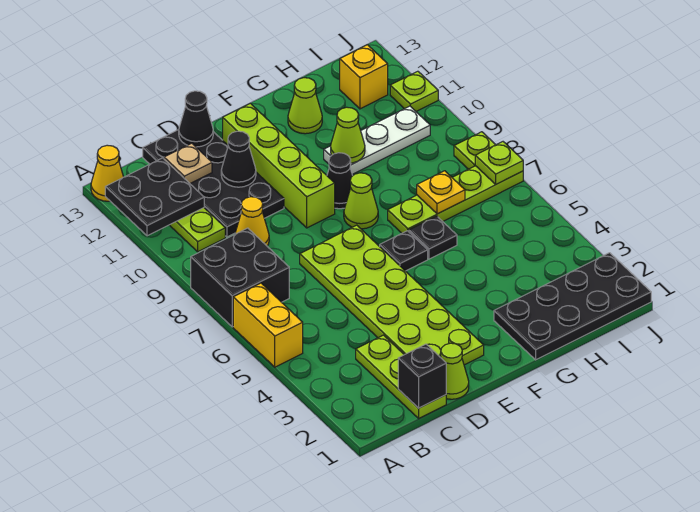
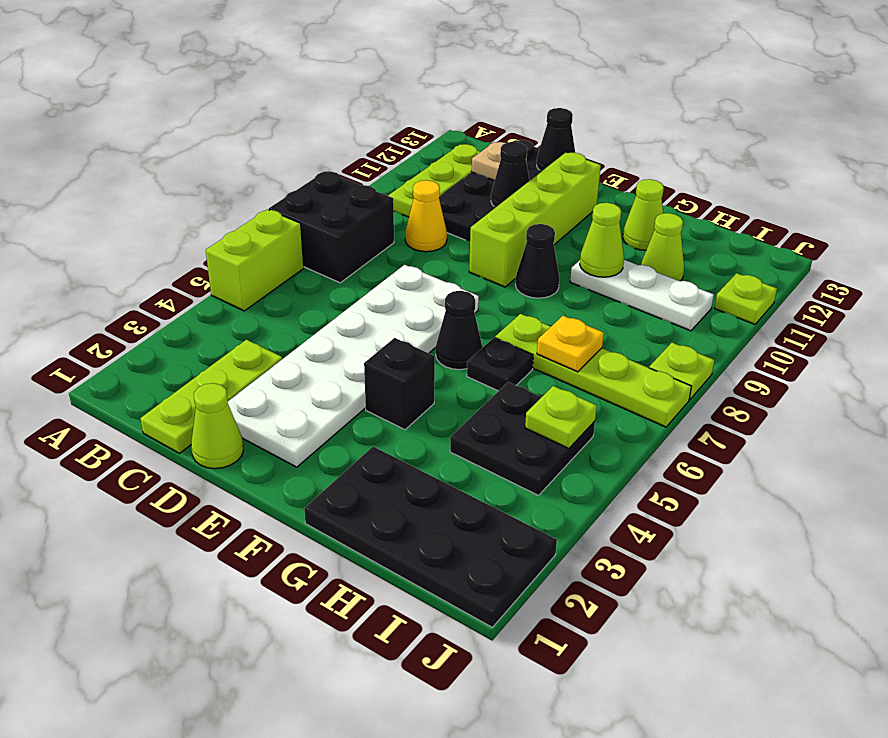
yellow brick A5:A6 level 1 -> lime brick A5:A6 level 1
black plate A11:B12 level 2 -> black plate H4:I5 level 1
yellow cone A13 level 1 -> none
black brick C1 level 2 -> black brick F4 level 1
lime plate D2:E7 level 1 -> white plate D2:E7 level 1
black plate F6 level 1 -> black cone F6 level 1
lime cone F8 level 1 -> lime cone H11 level 1
yellow brick I12 level 1 -> none
lime plate J7 level 2 -> lime plate I5 level 2

